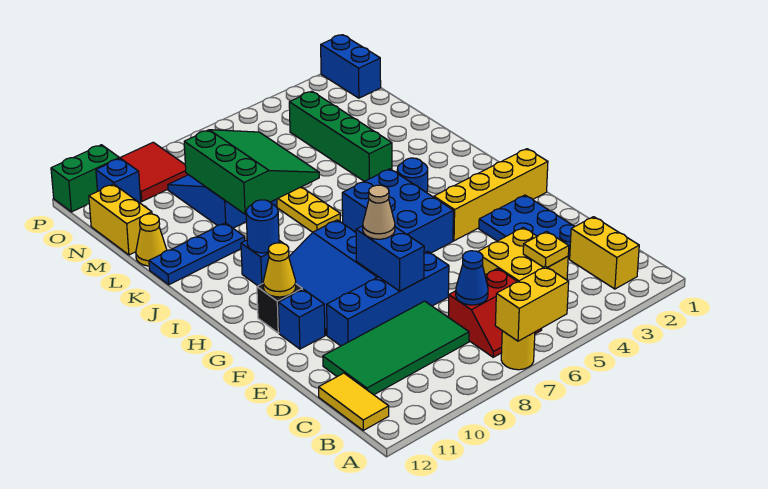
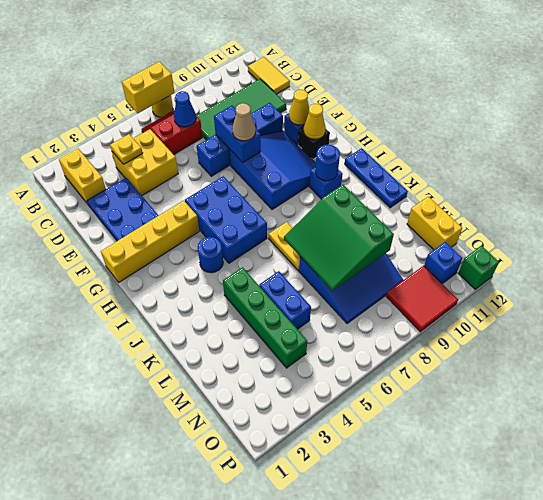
blue plate K10:K12 level 1 -> blue plate I12:K12 level 1
yellow cone L12 level 1 -> yellow cone F11 level 2
blue brick O1:P1 level 1 -> blue brick L5:M5 level 1
green brick P11:P12 level 1 -> green brick P12 level 1

